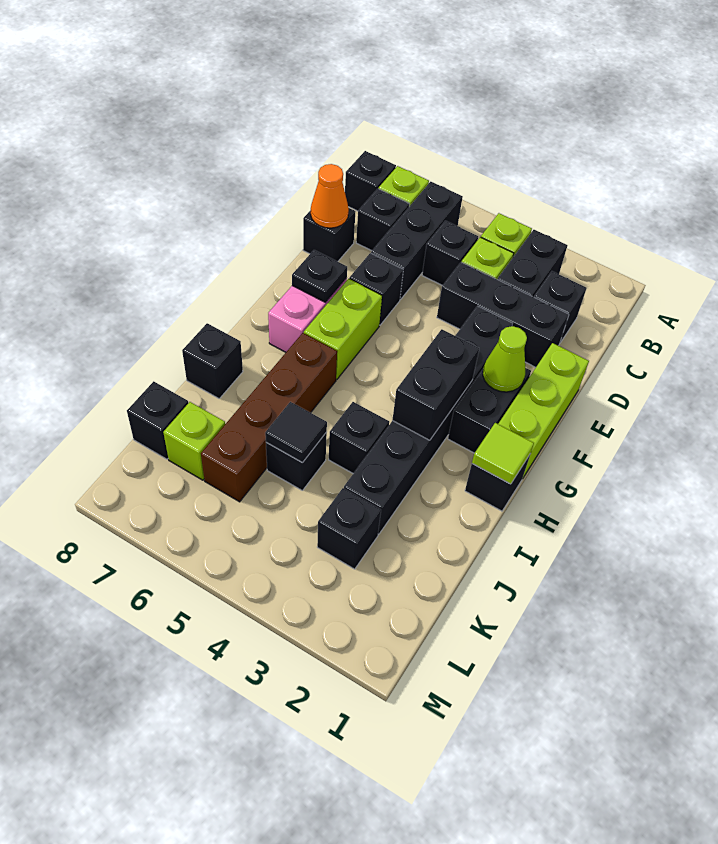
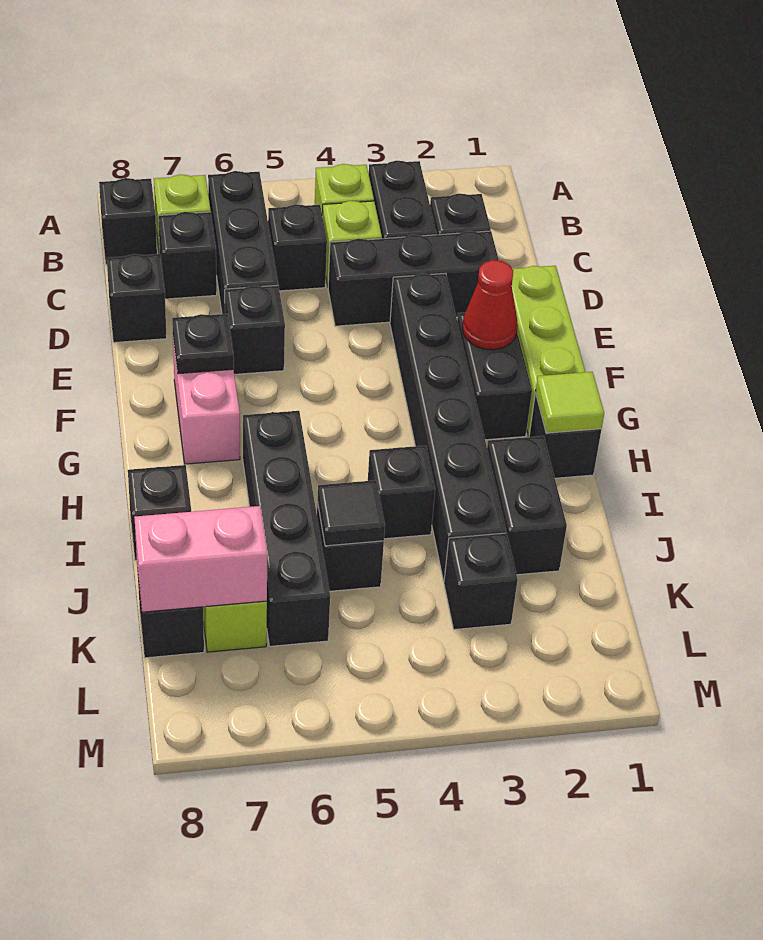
orange cone D8 level 2 -> none
lime cone F2 level 2 -> red cone F2 level 2
lime brick F6:G6 level 1 -> none
black brick G3:H3 level 2 -> black brick I2:J2 level 1
brown brick H6:K6 level 1 -> black brick H6:K6 level 1
none -> pink brick K7:K8 level 2

